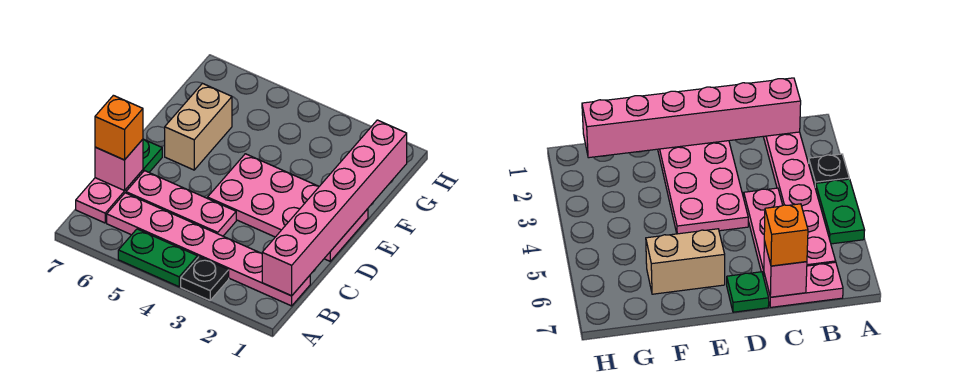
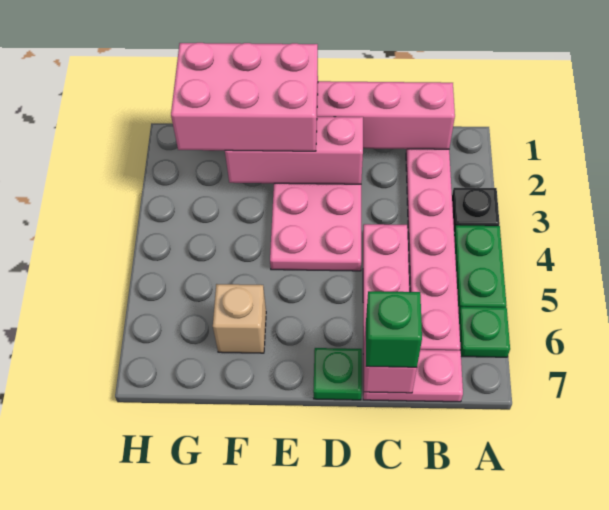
none -> green plate A6 level 1
orange brick C7 level 3 -> green brick C7 level 3
none -> pink brick D2:F2 level 2
none -> pink brick E1:G2 level 3
tan brick E6:F6 level 1 -> tan brick F6 level 1

